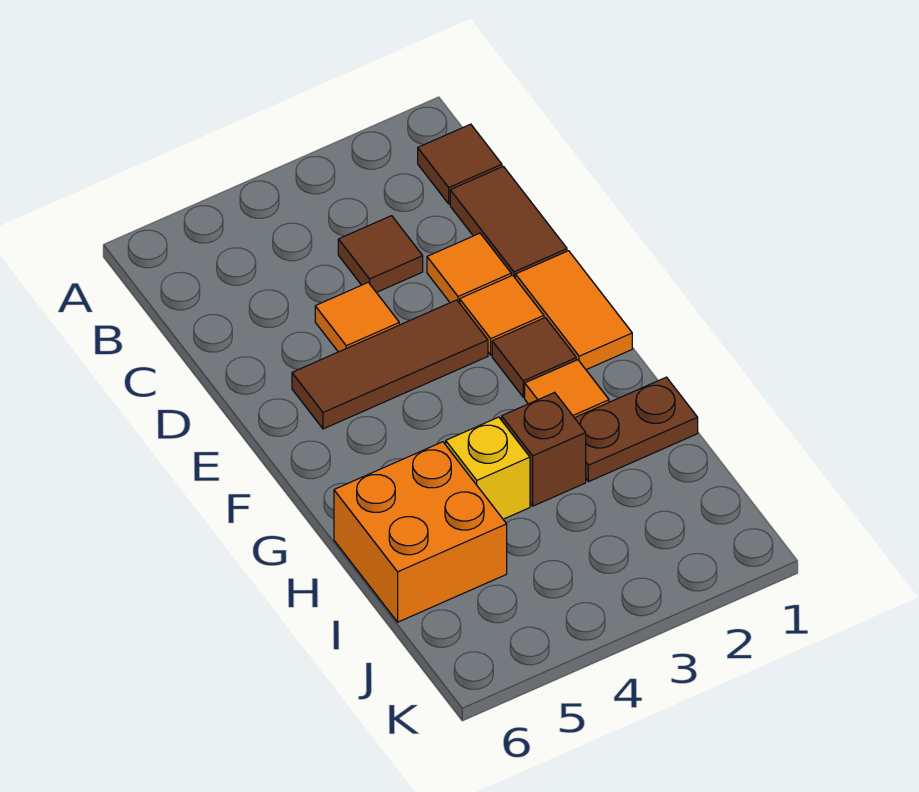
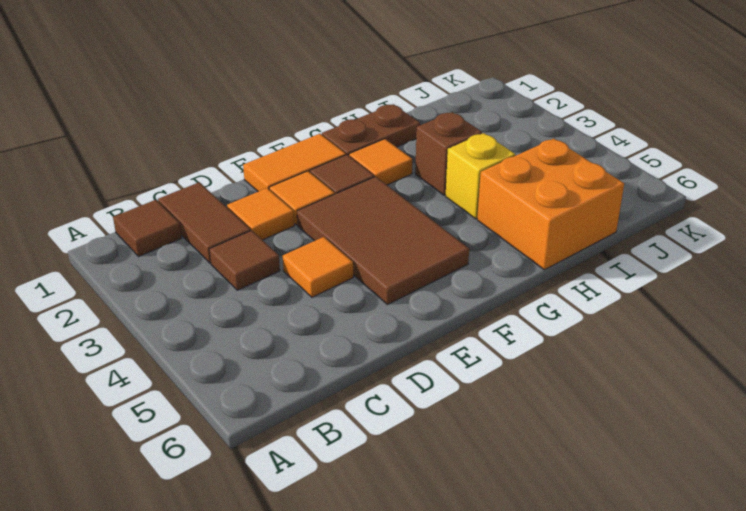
brown tile C1:D1 level 1 -> brown tile C1:C2 level 1
brown tile E3:E5 level 1 -> brown tile E3:F5 level 1
brown plate H1:H2 level 1 -> brown plate G1:H1 level 1

